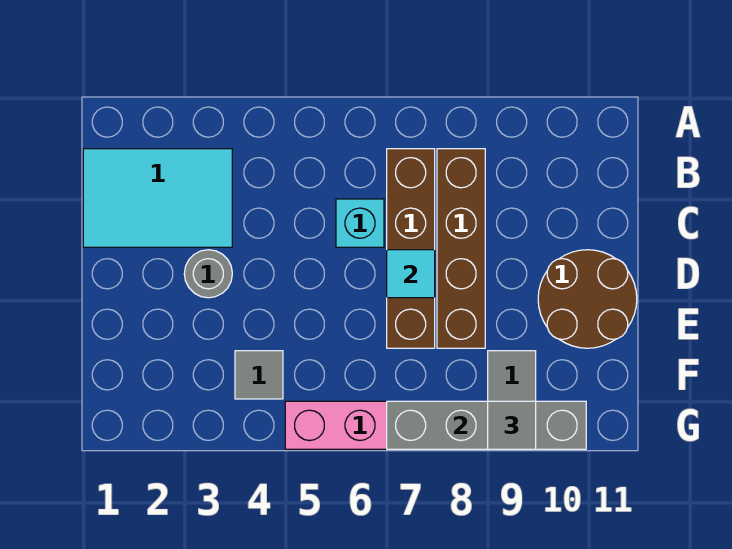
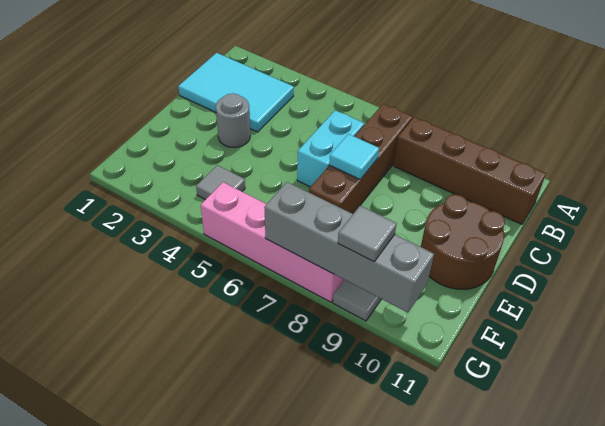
brown brick B8:E8 level 1 -> brown brick B8:B11 level 1
cyan brick C6 level 1 -> cyan brick C6:D6 level 1

